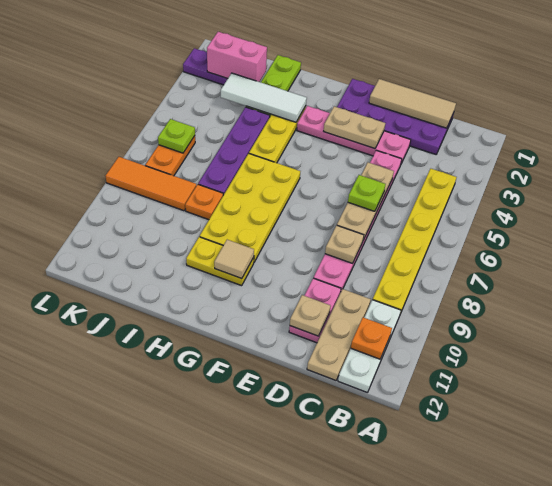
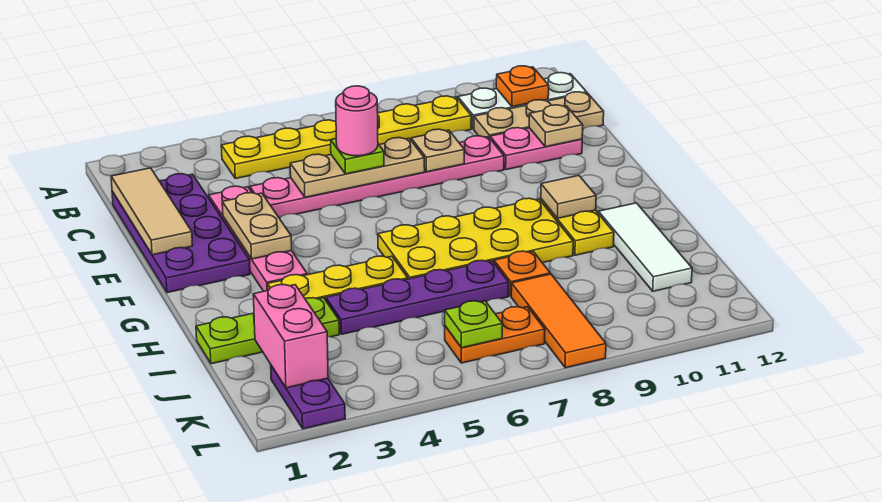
none -> pink round brick D6 level 4
white tile H3:J3 level 2 -> white tile H11:J11 level 1

